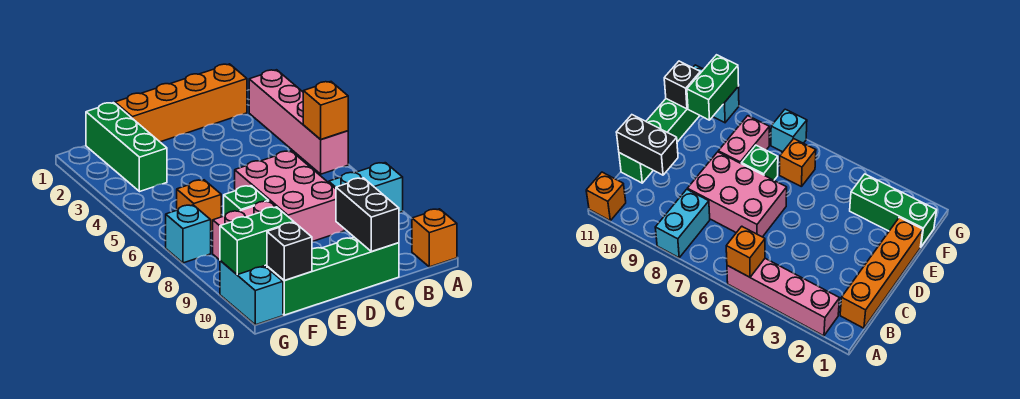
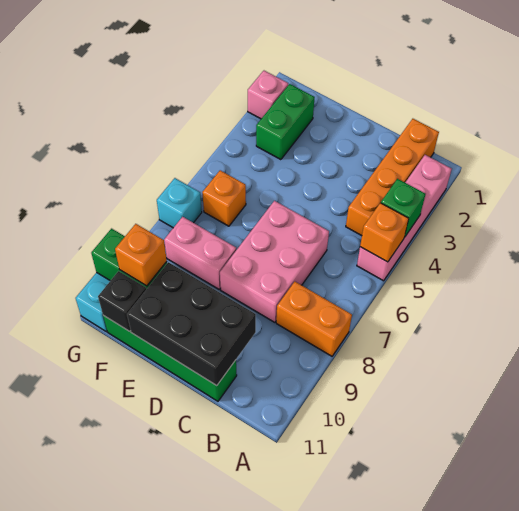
cyan brick A8:B8 level 1 -> orange brick A8:B8 level 1
orange brick A11 level 1 -> orange brick F10 level 3
orange brick B1:E1 level 1 -> orange brick B1:B4 level 1
black brick C10:C11 level 2 -> black brick C10:E11 level 2
green brick E7 level 1 -> green brick A4 level 2
green brick F1:F3 level 1 -> green brick F2:F3 level 1
none -> pink brick G2 level 1

